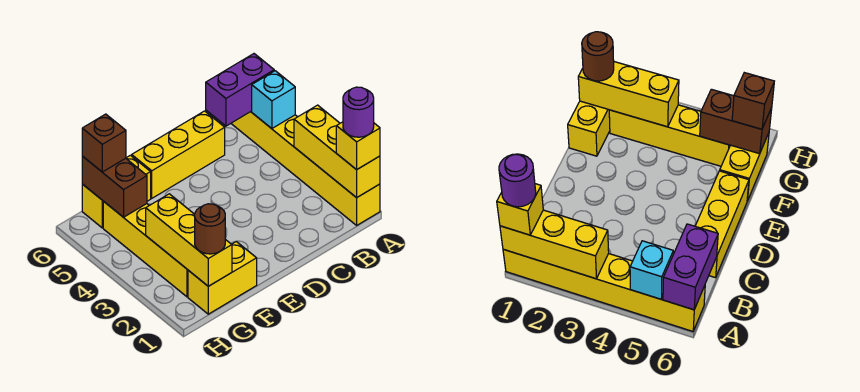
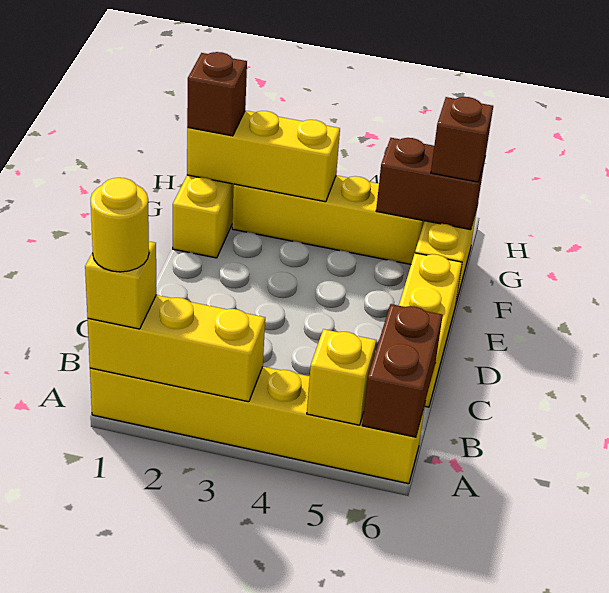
purple round brick A1 level 4 -> yellow round brick A1 level 4
cyan brick A5 level 2 -> yellow brick A5 level 2
purple brick A6:B6 level 2 -> brown brick A6:B6 level 2
brown round brick G1 level 3 -> brown brick G1 level 3

